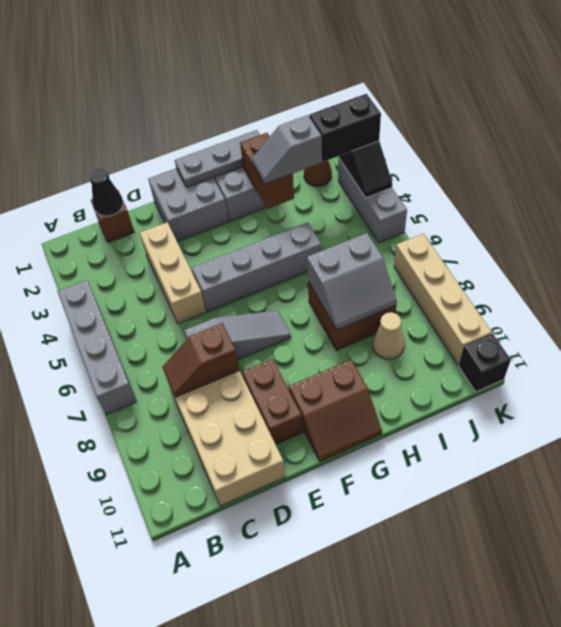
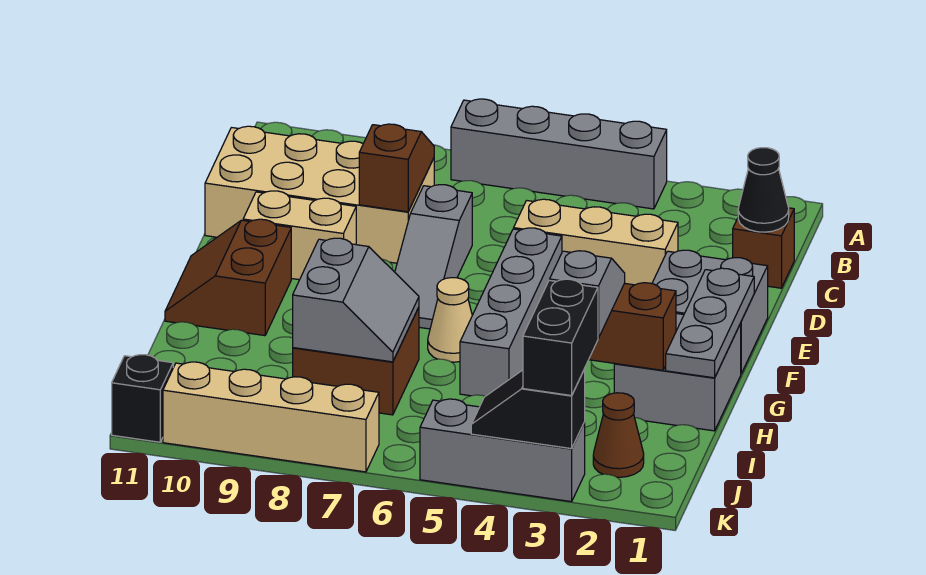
brown brick E9:E10 level 1 -> tan brick E9:E10 level 1
grey slope H7:I8 level 2 top 7 -> grey slope H7:I8 level 2 top 8
tan cone I9 level 1 -> tan cone G6 level 1

